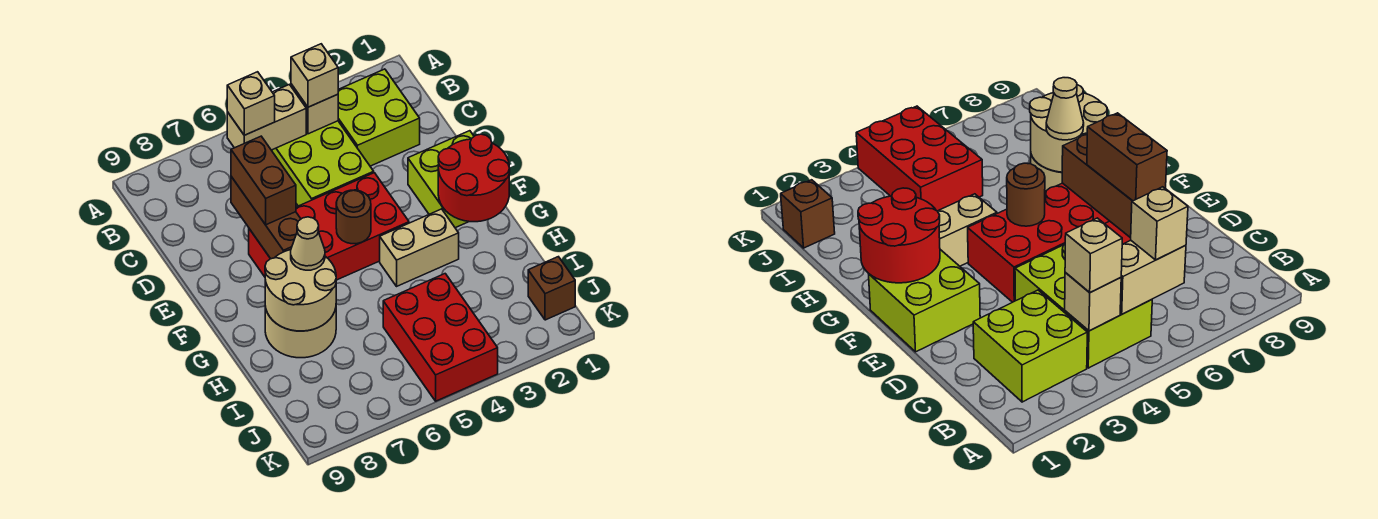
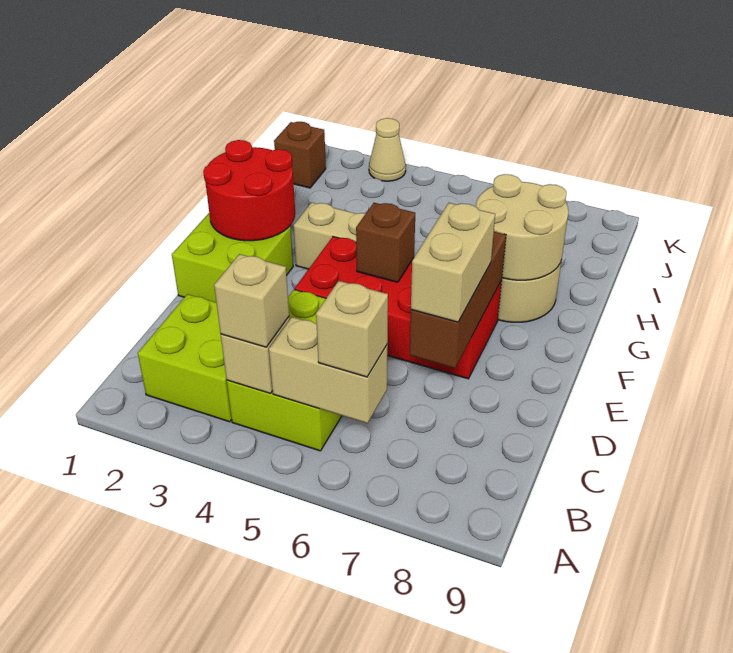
brown brick D7:E7 level 3 -> tan brick D7:E7 level 3
brown round brick F5 level 2 -> brown brick F5 level 2
tan cone G7 level 3 -> tan cone K3 level 1
red brick I4:K5 level 1 -> none

